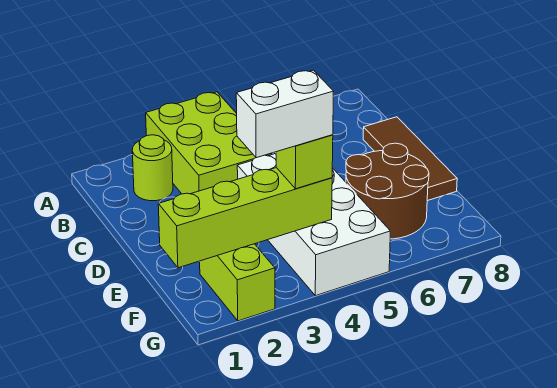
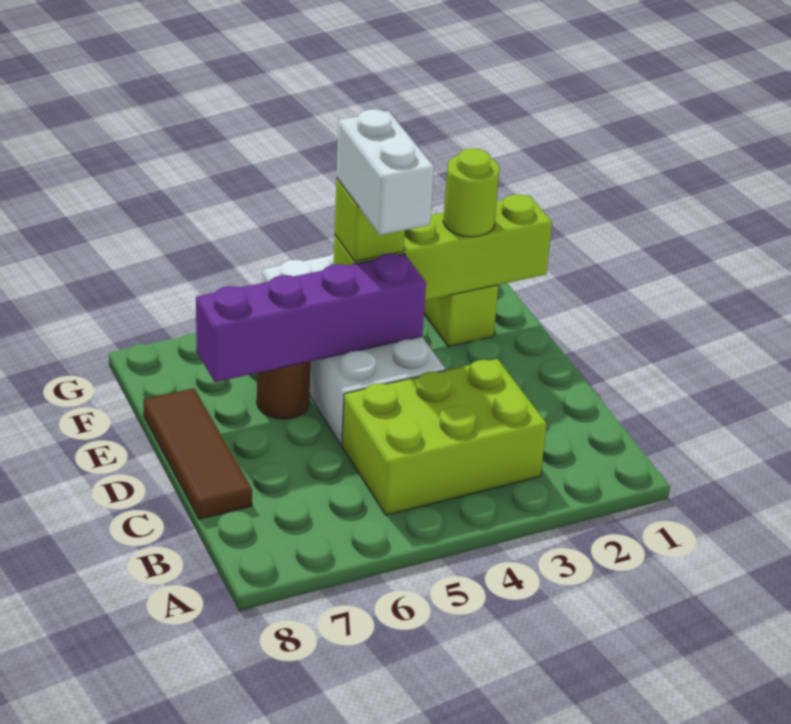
lime brick A3:C4 level 1 -> lime brick B3:C5 level 1
lime round brick B2 level 1 -> lime round brick F2 level 3
none -> purple brick E4:E7 level 2
brown round brick E6:F7 level 1 -> brown round brick E6 level 1
white brick F3:F4 level 4 -> white brick E4:F4 level 4

